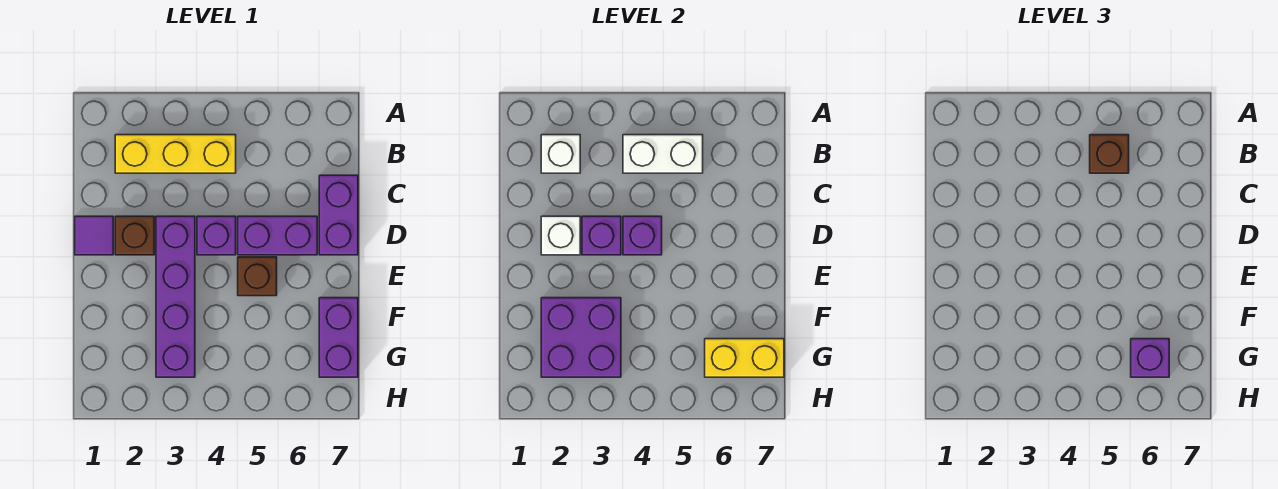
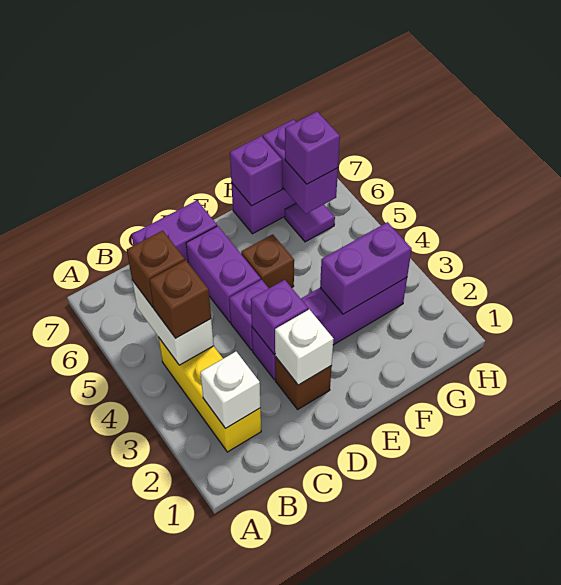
none -> brown brick B4 level 3
purple tile D1 level 1 -> purple tile G6 level 1
purple brick D4 level 2 -> purple brick F7 level 2
purple brick F2:G3 level 2 -> purple brick F3:G3 level 2
yellow brick G6:G7 level 2 -> purple brick G6:G7 level 2

